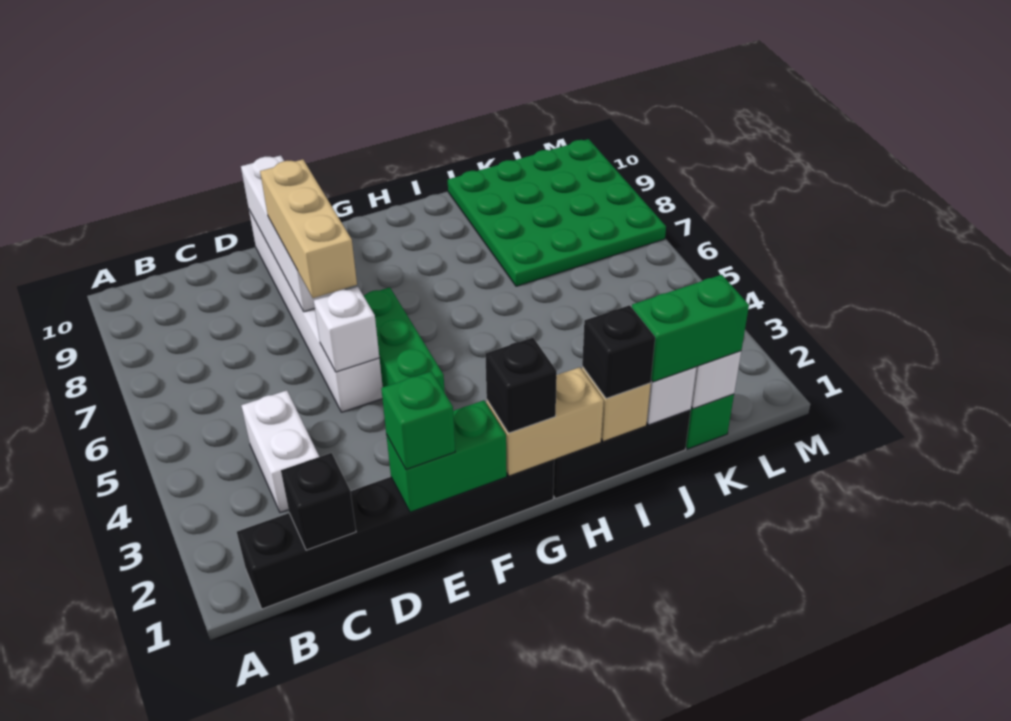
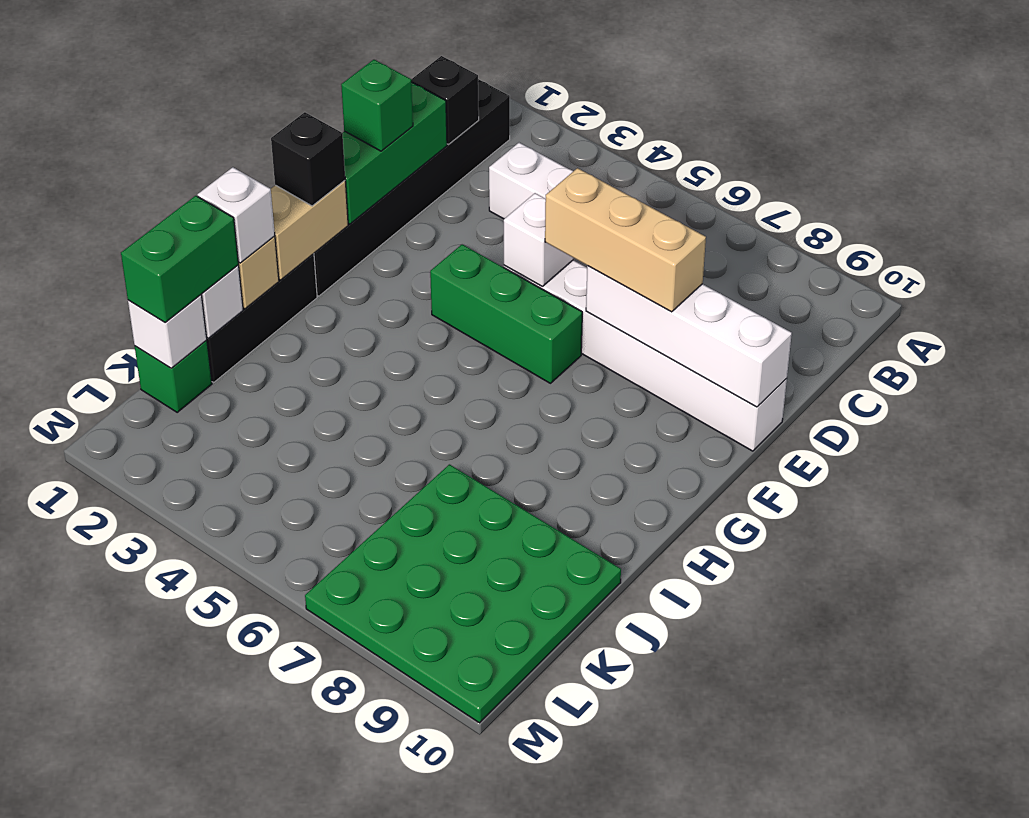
green brick E1:F1 level 2 -> green brick D1:F1 level 2
black brick I1 level 3 -> white brick I1 level 3

